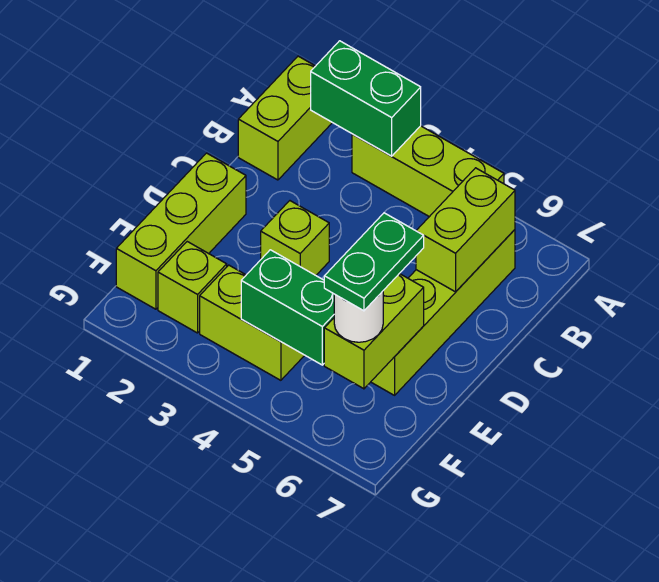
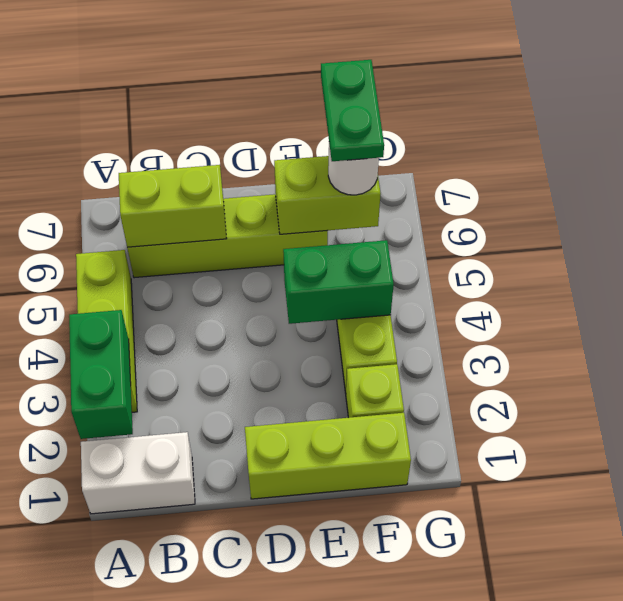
lime brick A1:B1 level 1 -> white brick A1:B1 level 1
lime brick D3 level 1 -> none
green plate E6:F6 level 4 -> green plate F6:F7 level 4
green brick F4:F5 level 2 -> green brick E4:F4 level 2

